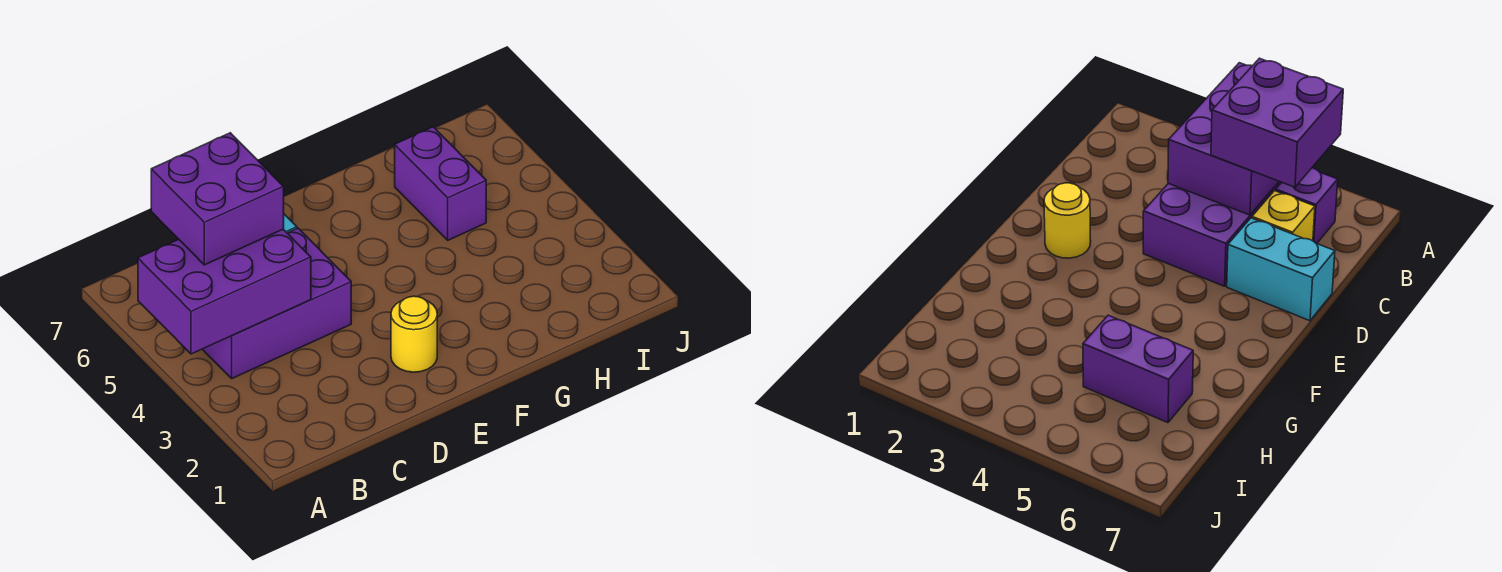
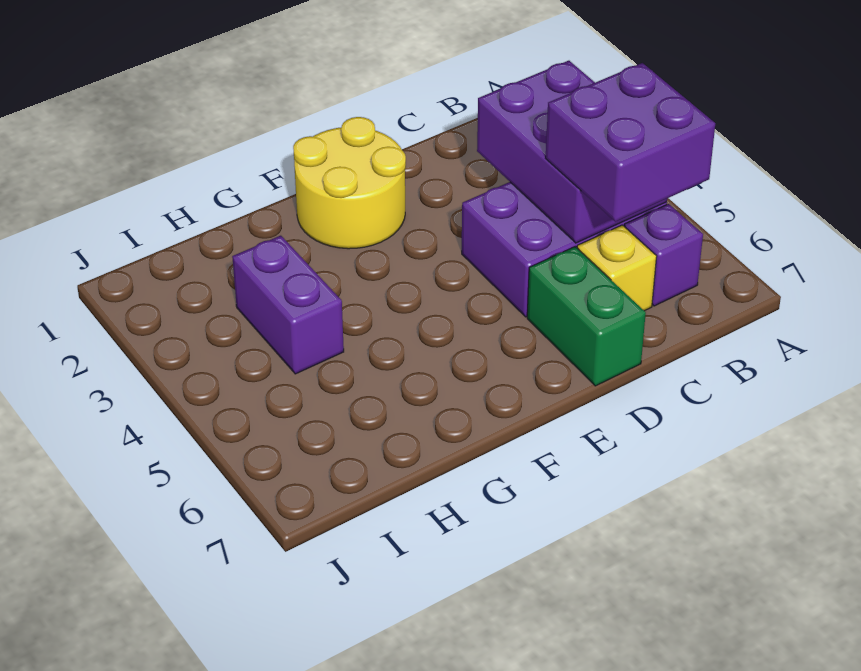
purple brick A4:C5 level 2 -> purple brick B3:C5 level 2
cyan brick D6:D7 level 1 -> green brick D6:D7 level 1
yellow round brick E2 level 1 -> yellow round brick E1:F2 level 1
purple brick H5:H6 level 1 -> purple brick H3:H4 level 1

